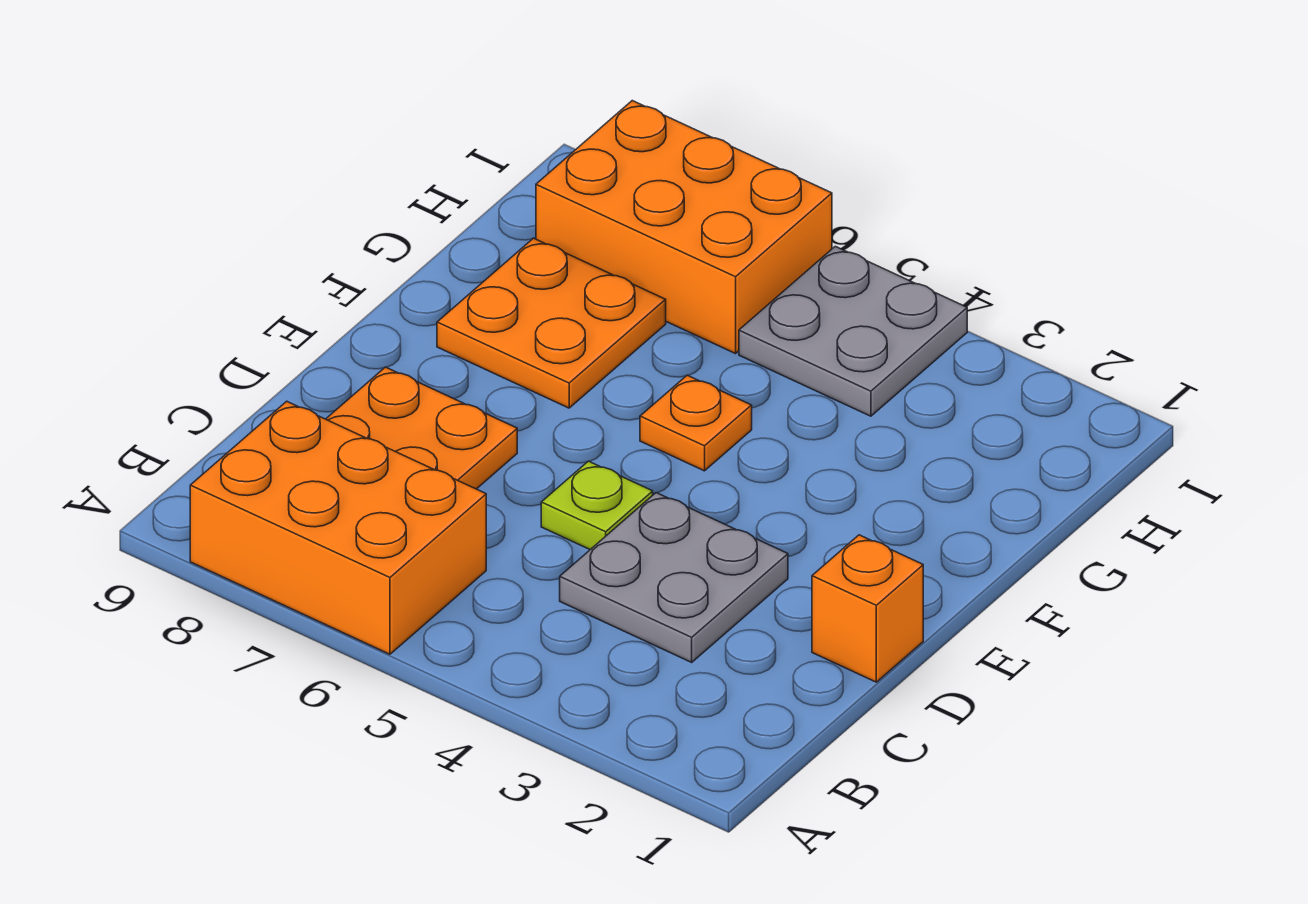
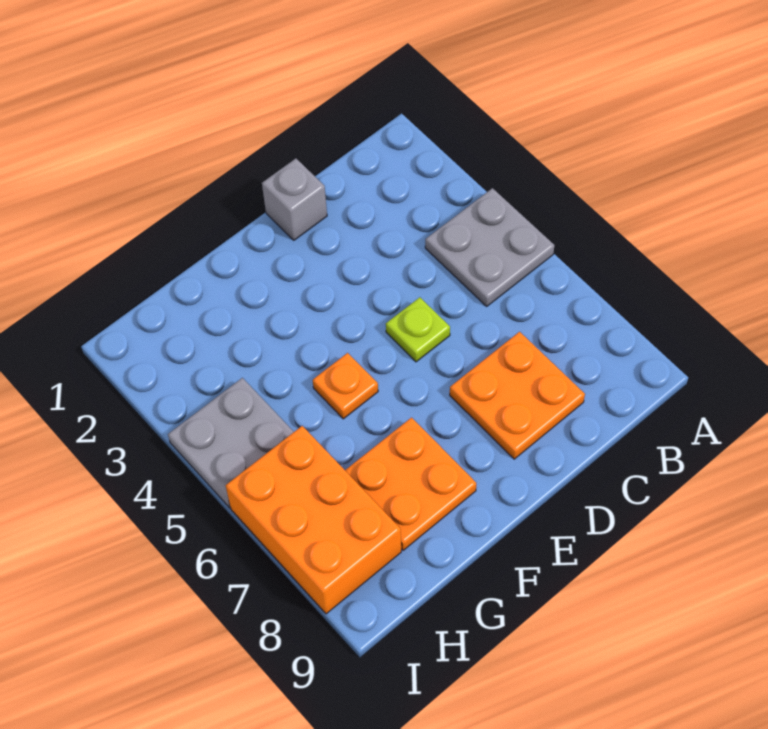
orange brick A6:B8 level 1 -> none
grey plate C3:D4 level 1 -> grey plate A4:B5 level 1
orange brick D1 level 1 -> grey brick D1 level 1

